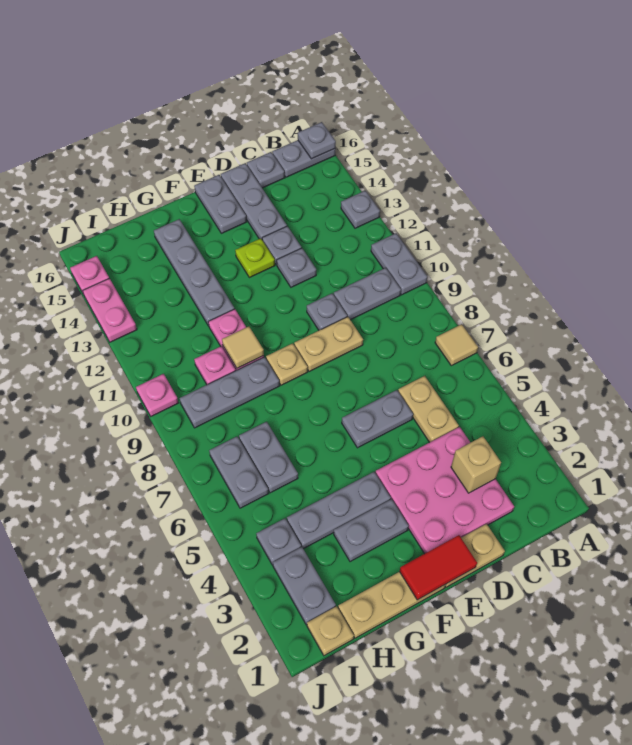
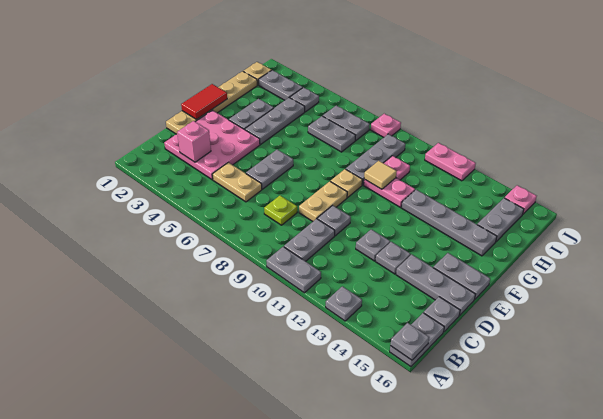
tan tile A7 level 1 -> none
tan brick C3 level 2 -> pink brick C3 level 2
lime plate E13 level 1 -> lime plate C8 level 1
none -> grey plate H15:I15 level 1
pink plate J10 level 1 -> pink plate J8 level 1
pink plate J13:J14 level 1 -> pink plate J11:J12 level 1

